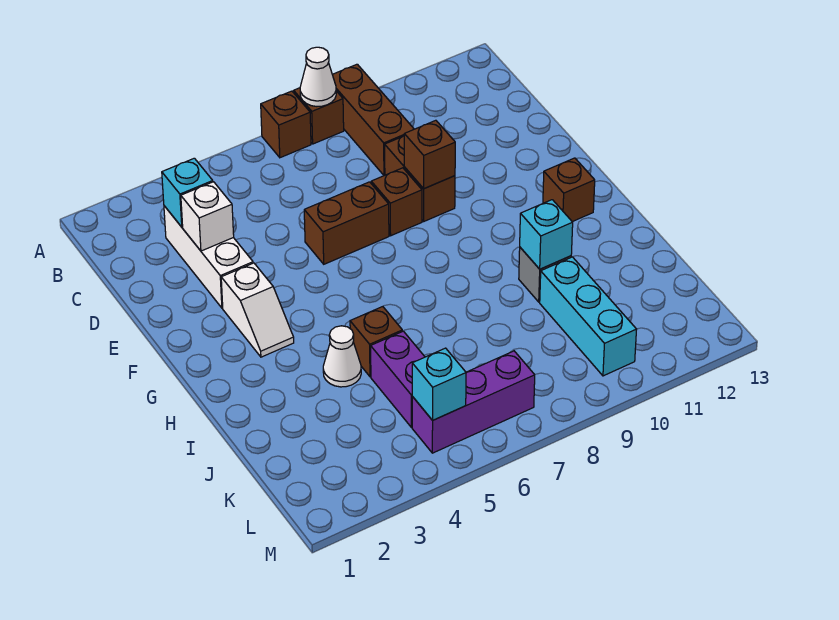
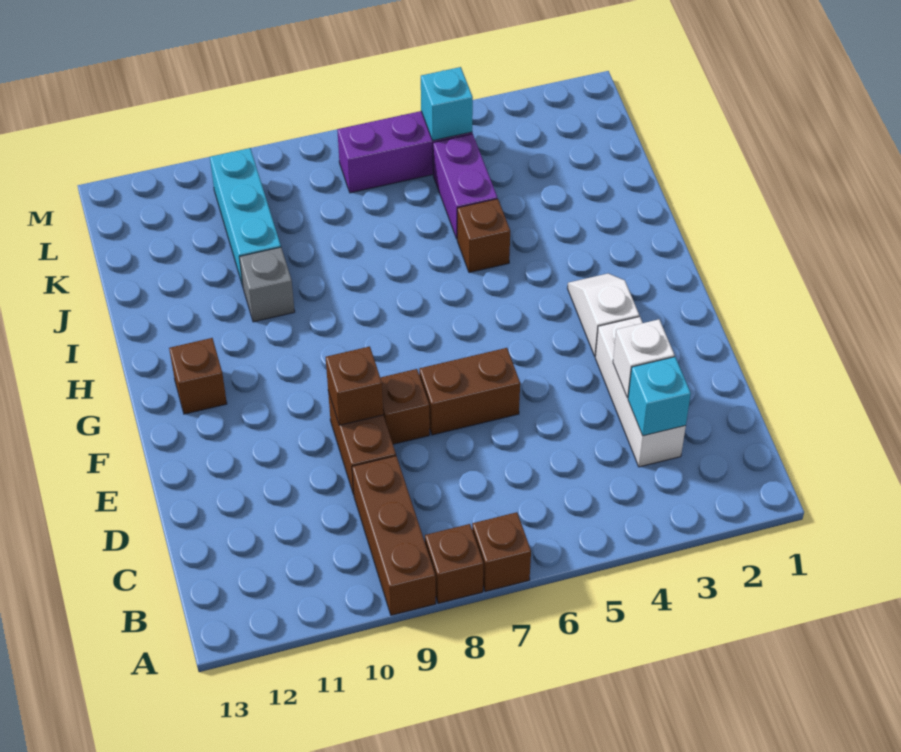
white cone A8 level 2 -> none
white cone I4 level 1 -> none
cyan brick I10 level 2 -> none

